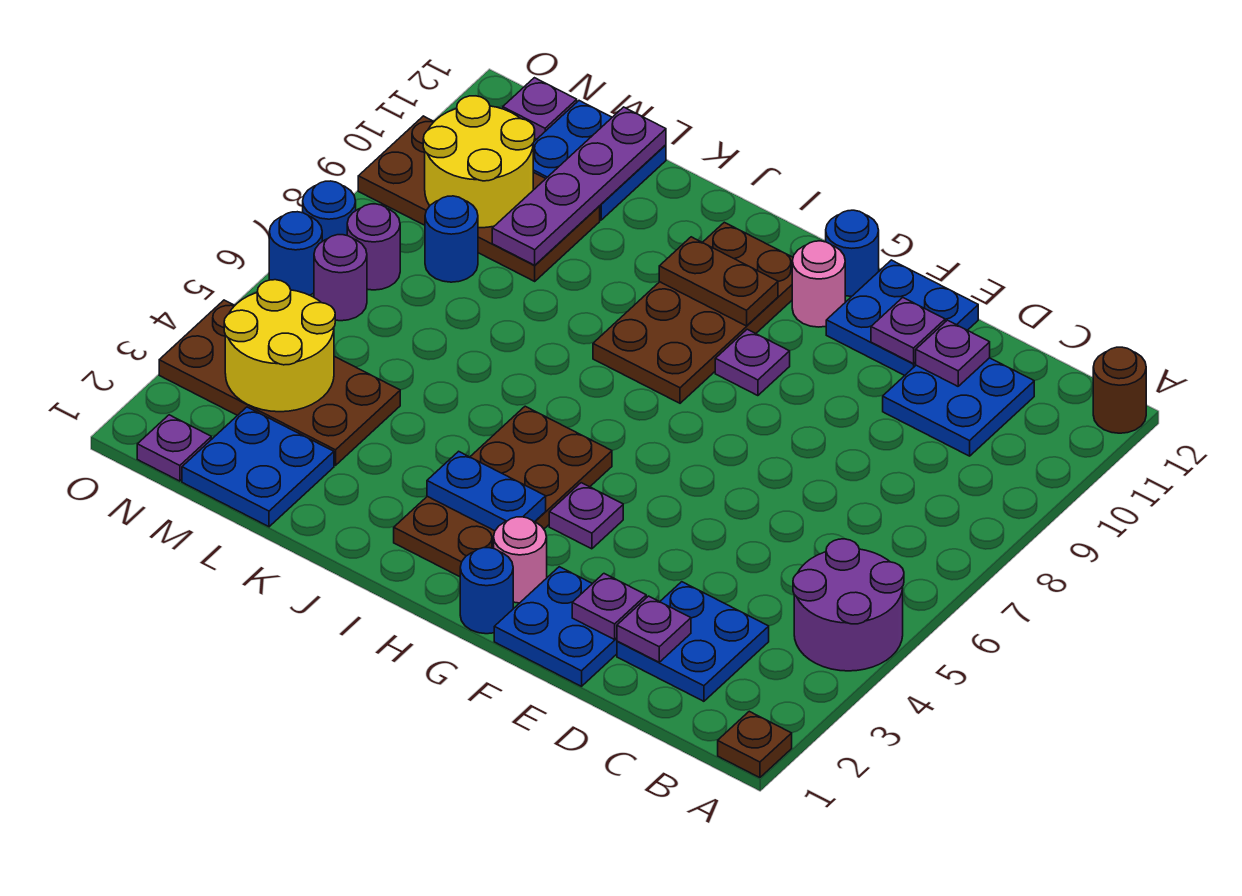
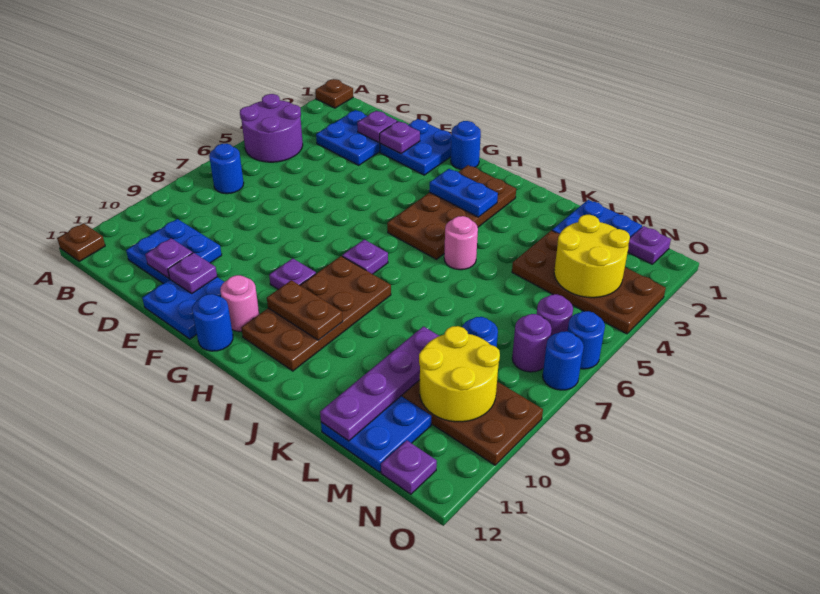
brown round brick A12 level 1 -> brown plate A12 level 1
none -> blue round brick B7 level 1
pink round brick G2 level 1 -> pink round brick J5 level 1
purple plate G4 level 1 -> purple plate H7 level 1

